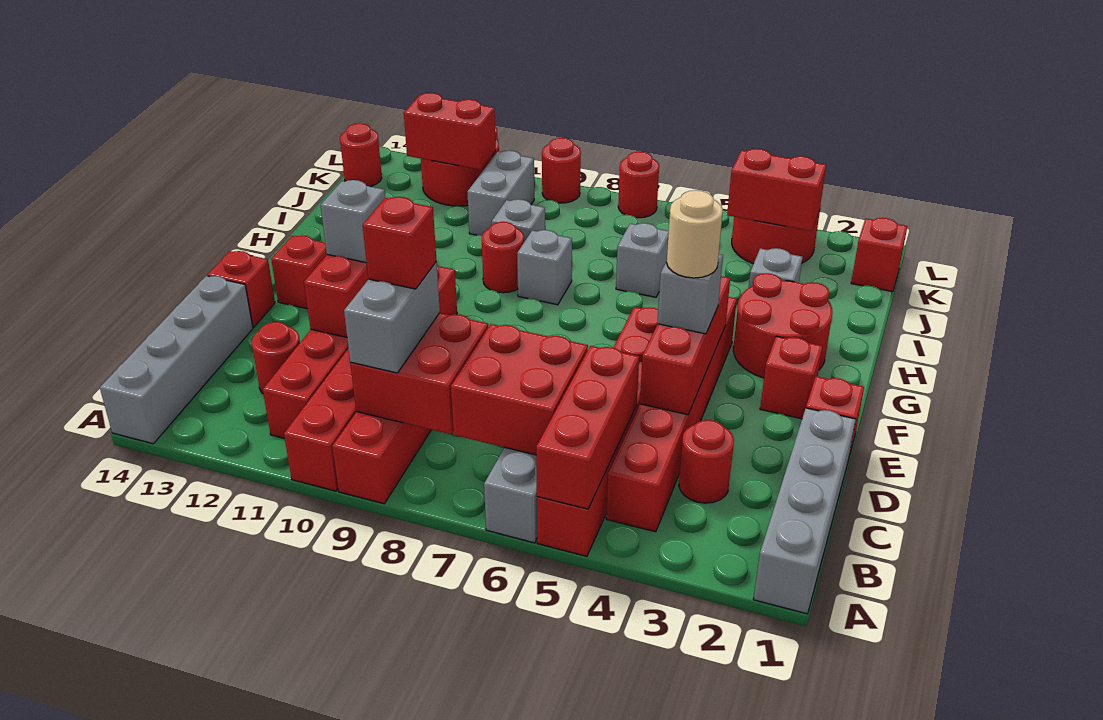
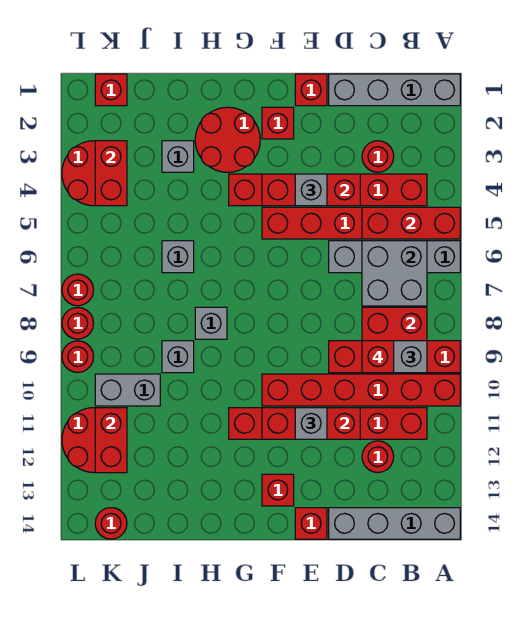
red brick B6:C7 level 2 -> grey brick B6:C7 level 2
tan round brick E4 level 4 -> none
red round brick H9 level 1 -> red round brick L8 level 1

